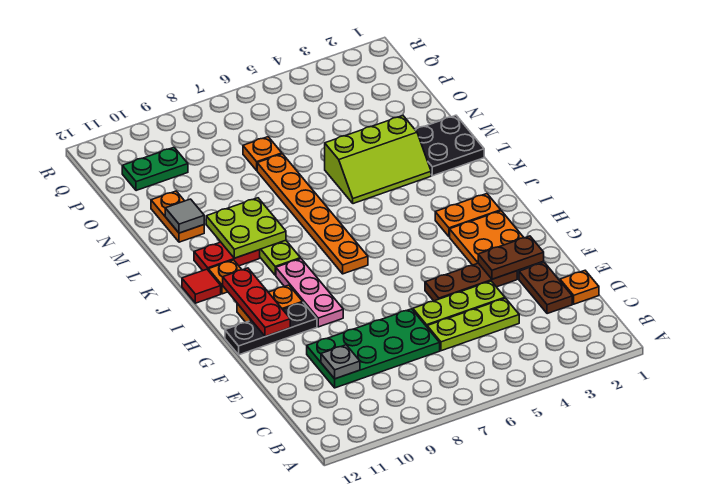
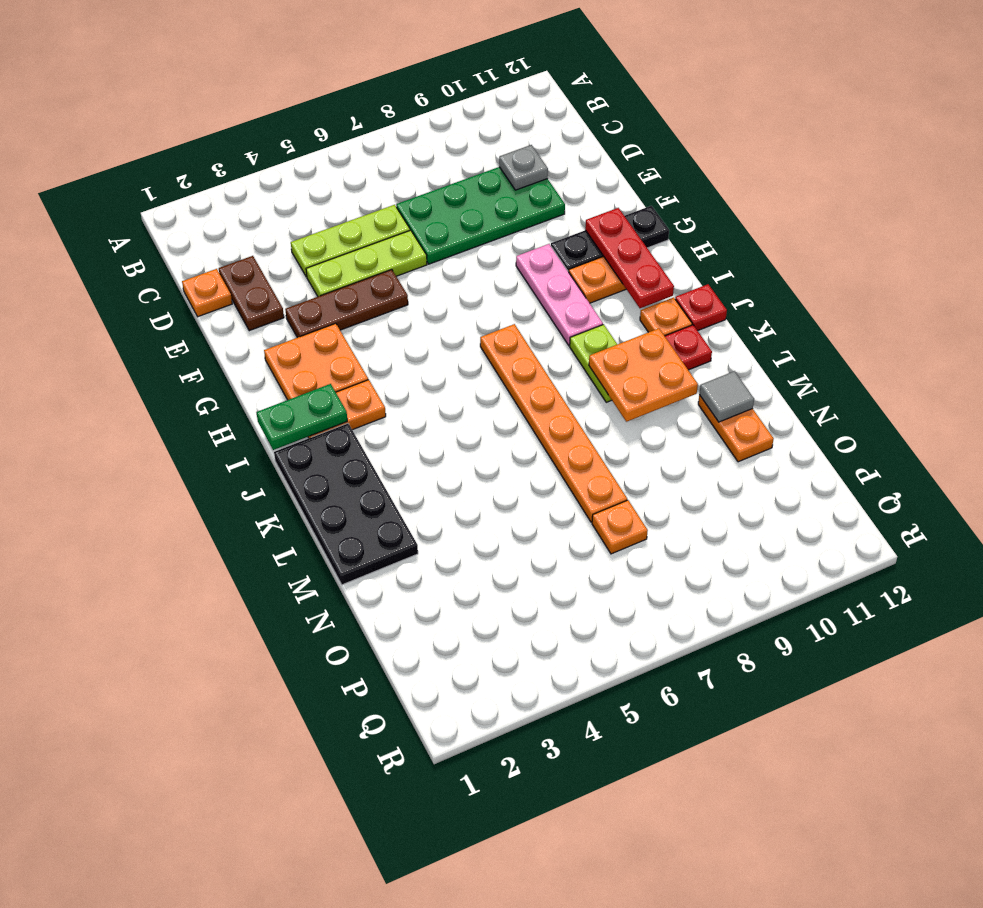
brown plate F2:F3 level 2 -> none
red tile J12 level 1 -> red plate J12 level 1
lime plate K9:L10 level 2 -> orange plate K9:L10 level 2
black plate L1:M2 level 1 -> black plate J1:M2 level 1
lime slope L3:M5 level 1 top M -> none
green plate P10:P11 level 1 -> green plate I1:I2 level 2

